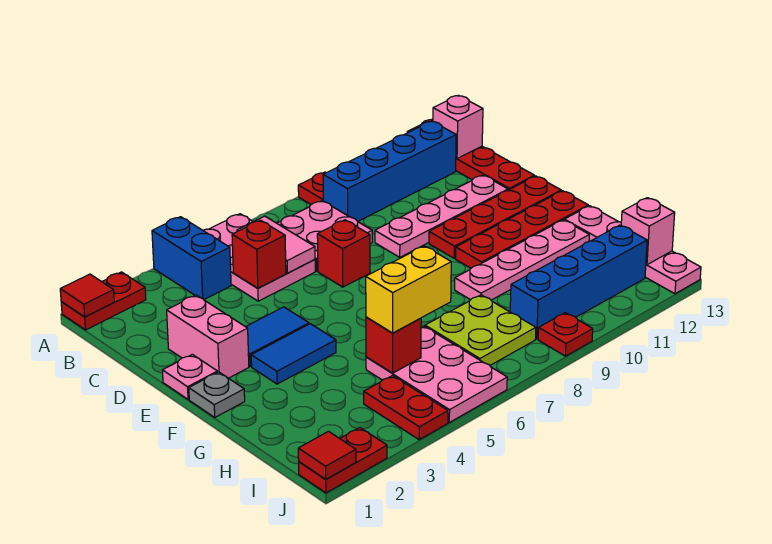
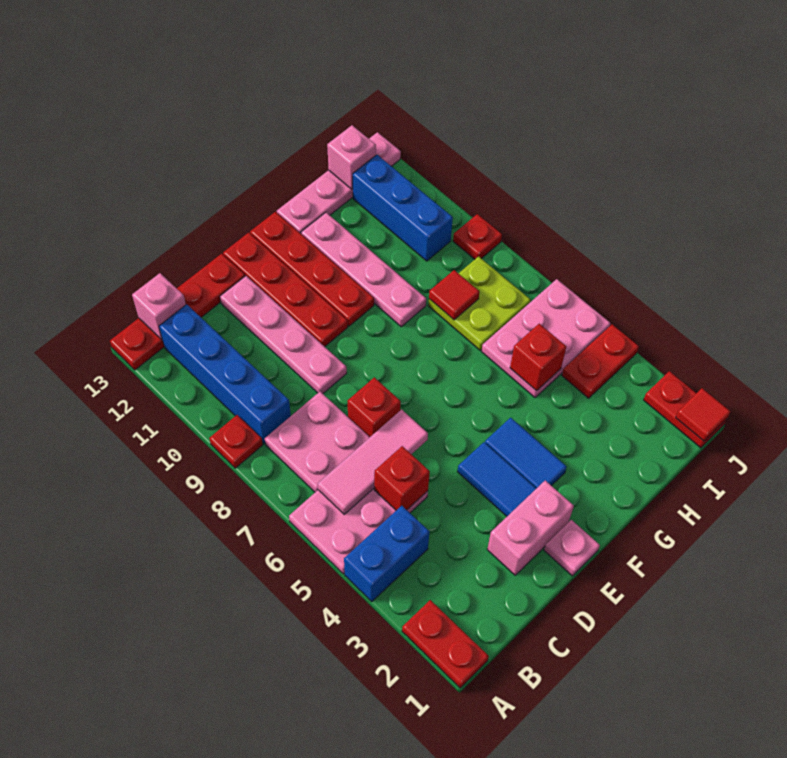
red tile A1 level 2 -> red tile H8 level 2
pink tile B6:C6 level 2 -> pink tile B6:D6 level 2
grey plate F1 level 1 -> none
yellow brick H5:H6 level 3 -> none
blue brick I9:I12 level 1 -> blue brick I10:I12 level 1

